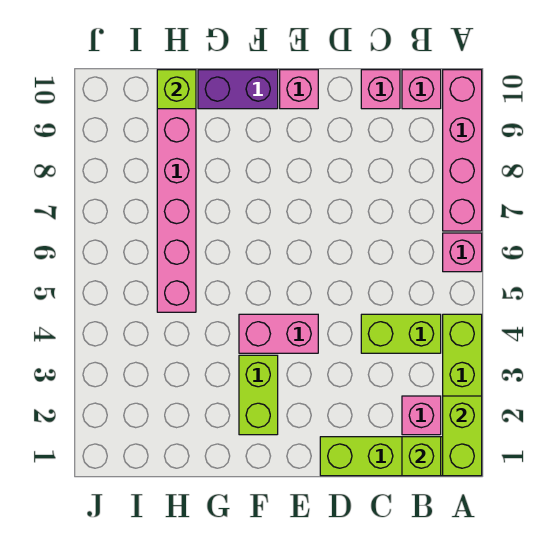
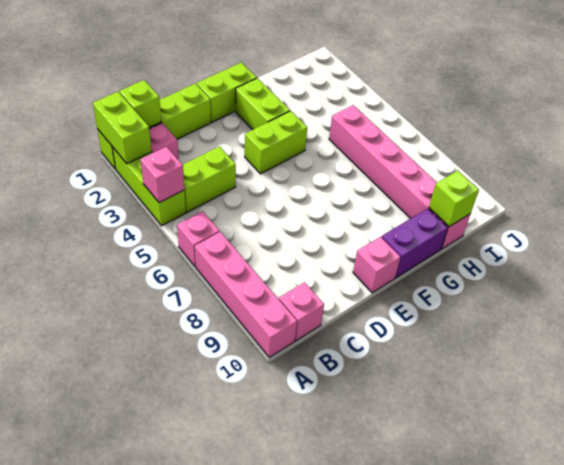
pink brick C10 level 1 -> pink brick A4 level 2
none -> lime brick E1:F1 level 1
pink brick E4:F4 level 1 -> lime brick E4:F4 level 1

